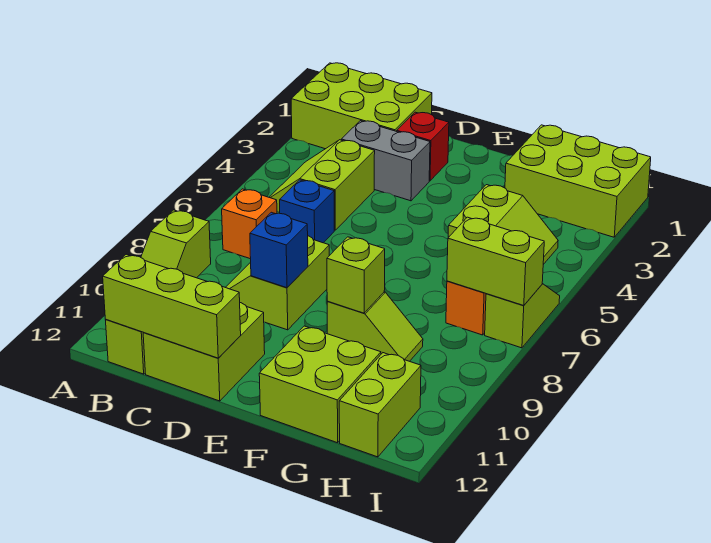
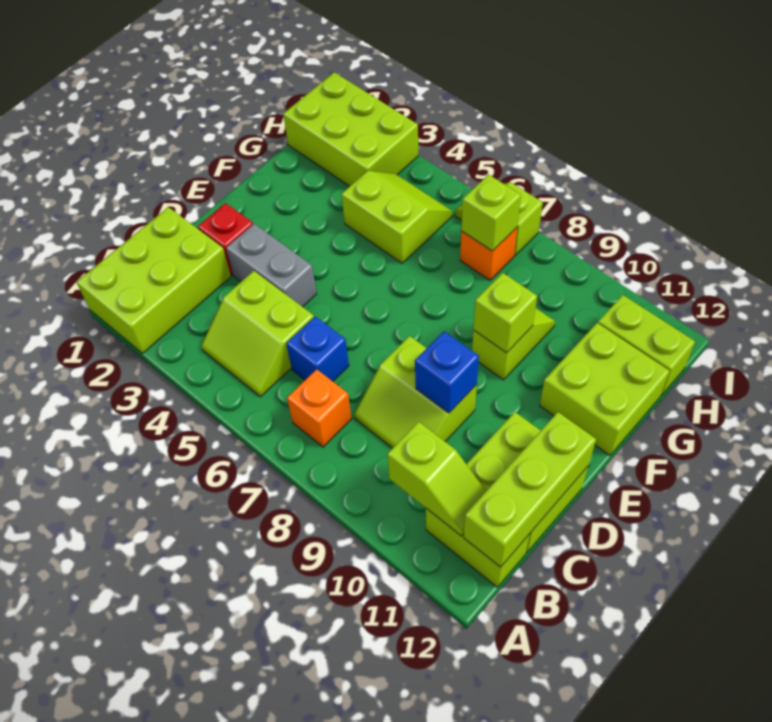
grey brick C3:D3 level 1 -> grey brick D3:D4 level 1
lime brick G1:I2 level 1 -> lime brick H1:I3 level 1
lime brick H7:I7 level 2 -> lime brick H7 level 2

